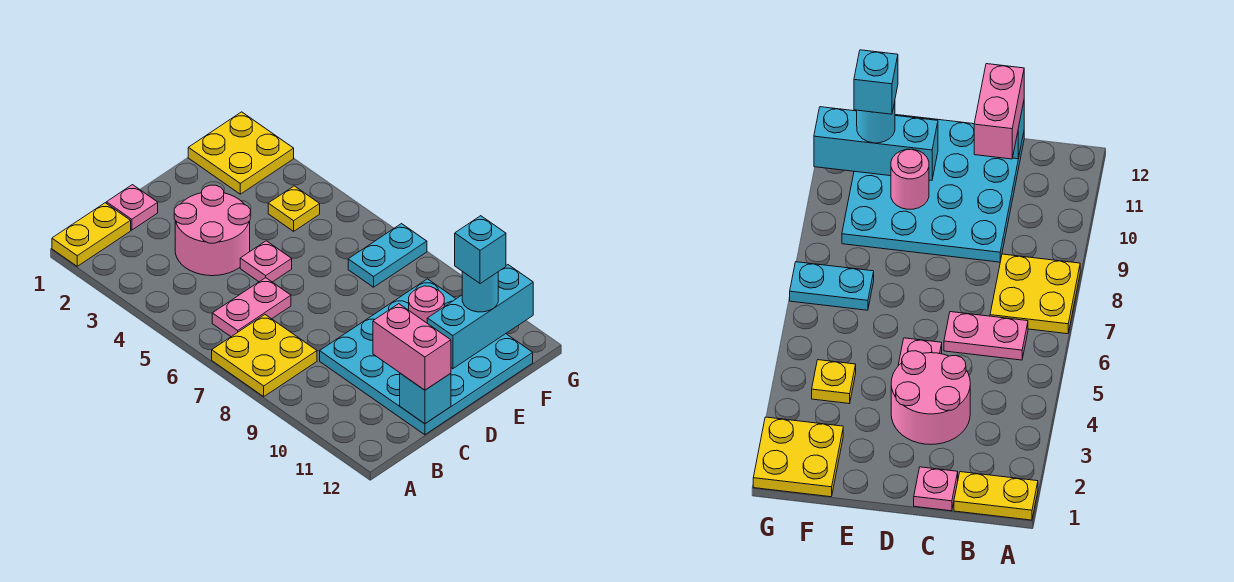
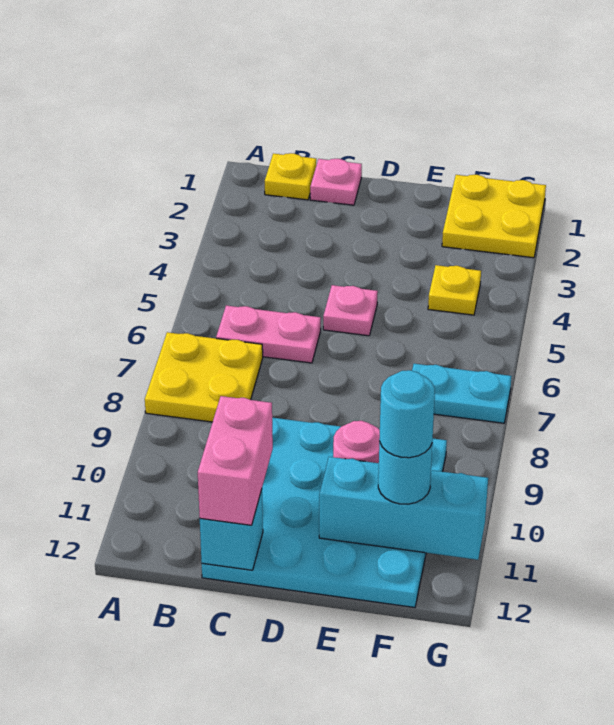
yellow plate A1:B1 level 1 -> yellow plate B1 level 1
pink round brick C3:D4 level 1 -> none
cyan brick F11 level 4 -> cyan round brick F11 level 4

